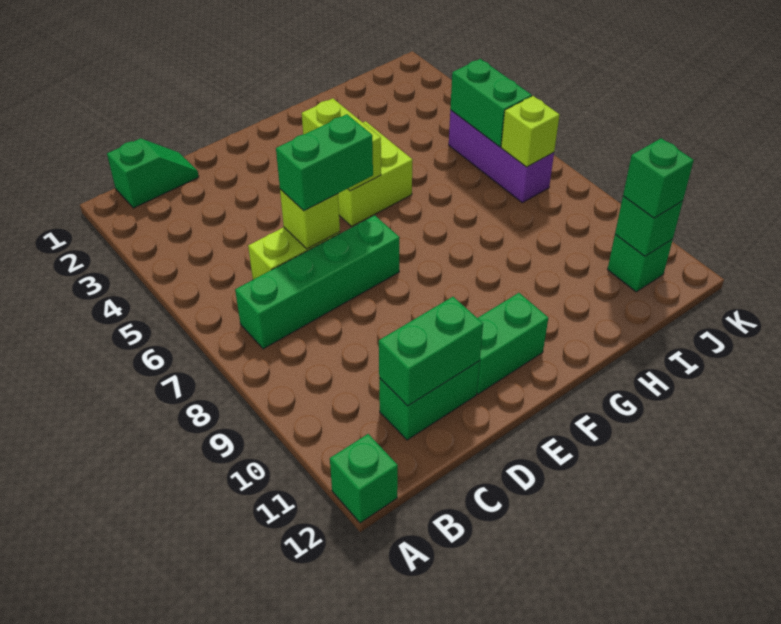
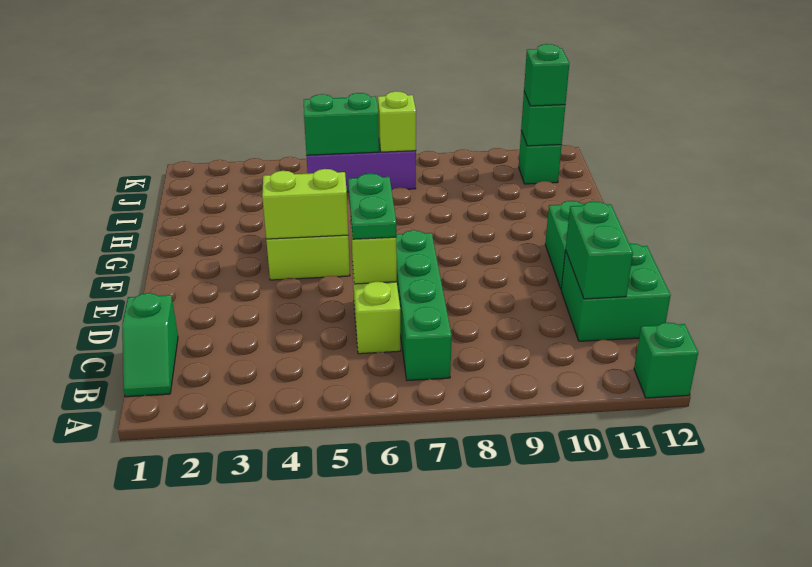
green slope B1:C1 level 1 top B -> green slope B1:C1 level 1 top C
green brick C11:D11 level 1 -> green brick C11:D12 level 1
green brick D6:E6 level 3 -> green plate D6:E6 level 3

